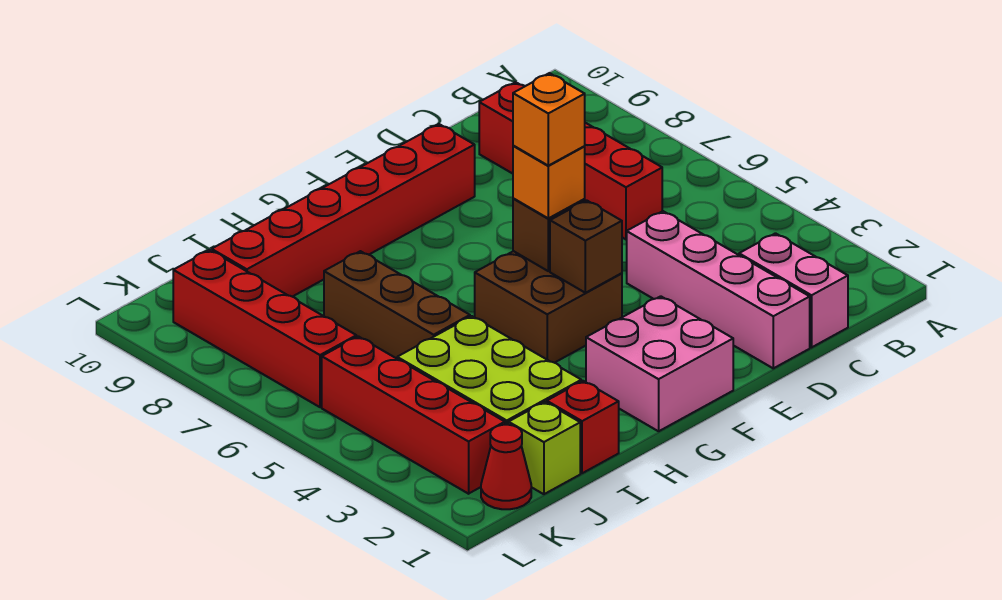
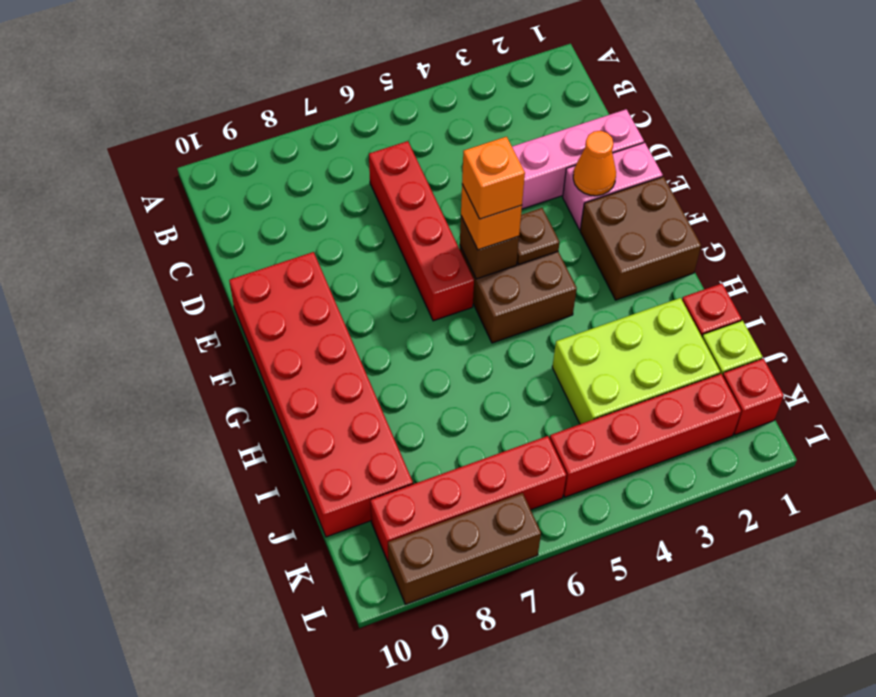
pink brick C1:C2 level 1 -> pink brick E1:E2 level 1
red brick C6:C9 level 1 -> red brick C6:F6 level 1
none -> orange cone E2 level 2
red brick E9:J9 level 1 -> red brick E9:J10 level 1
pink brick F1:G2 level 1 -> brown brick F1:G2 level 1
brown brick F4 level 2 -> brown plate F4 level 2
brown brick I5:I7 level 1 -> brown brick L7:L9 level 1
red cone K1 level 1 -> red brick K1 level 1

